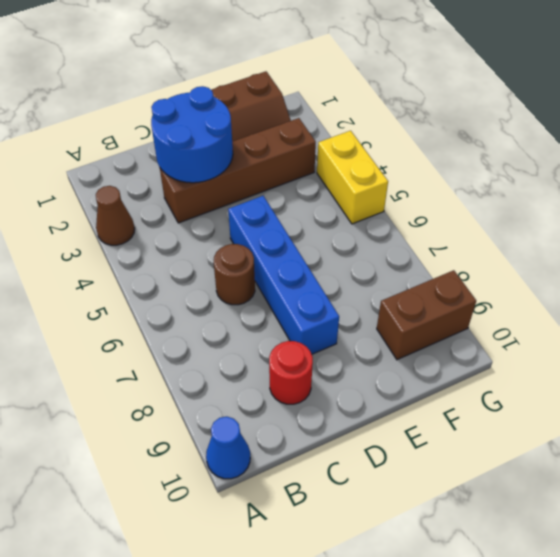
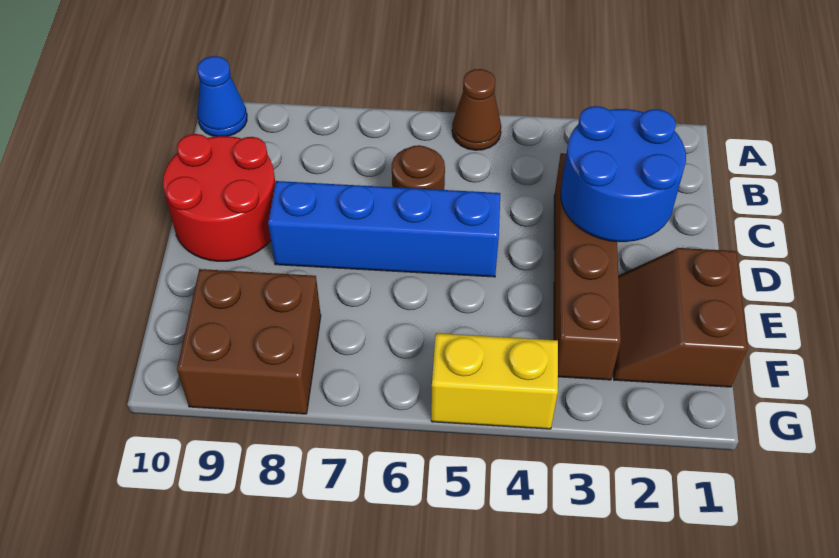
brown cone A3 level 1 -> brown cone A5 level 1
red round brick C9 level 1 -> red round brick C9:D10 level 1
brown brick F9:G9 level 1 -> brown brick F8:G9 level 1

